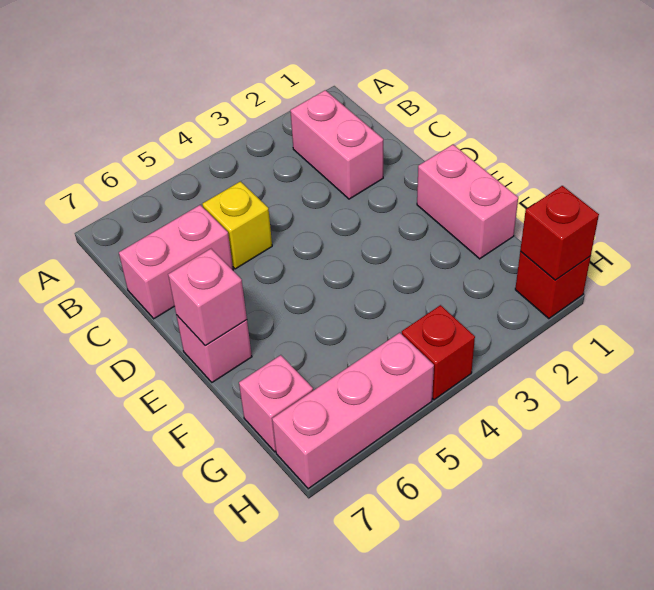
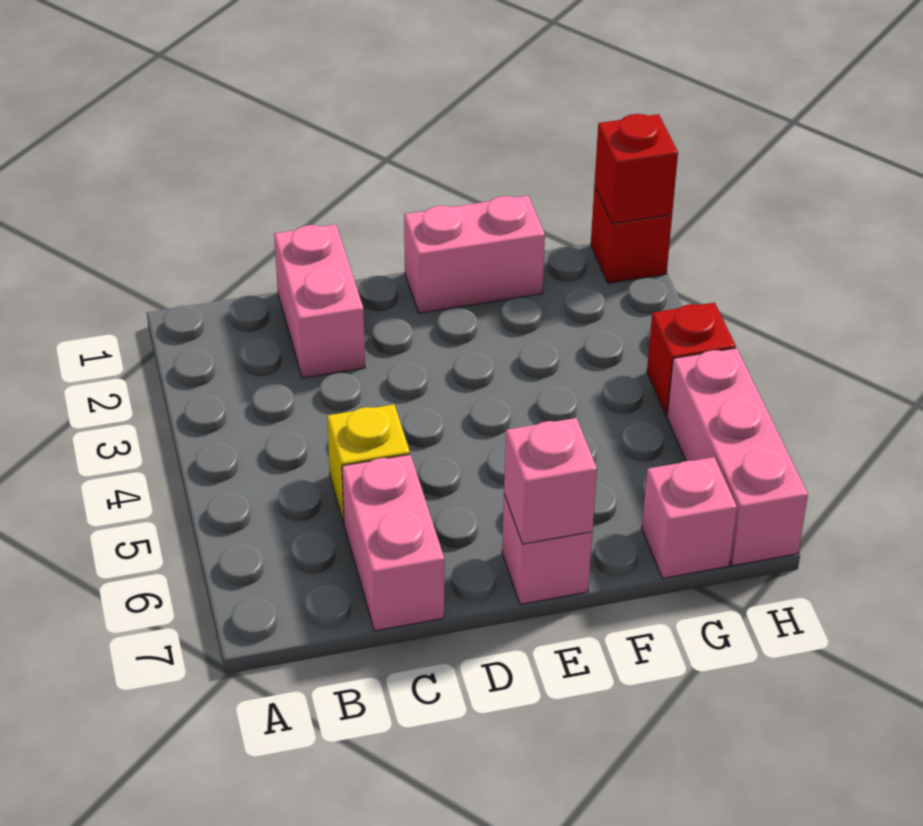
pink brick B2:C2 level 1 -> pink brick C1:C2 level 1

